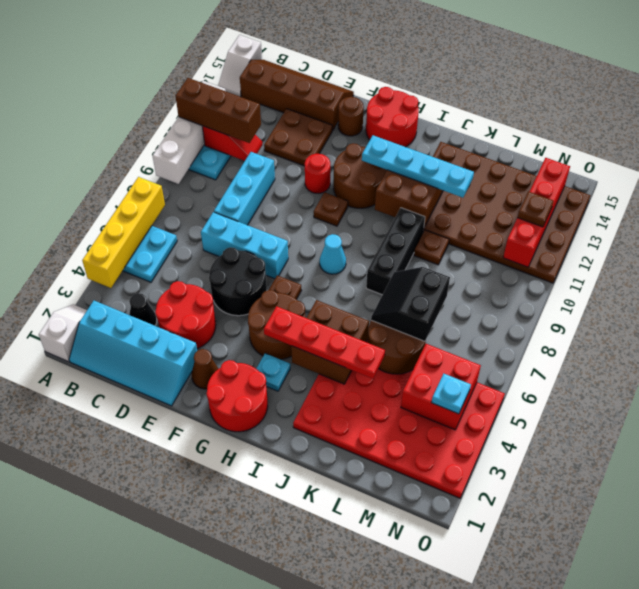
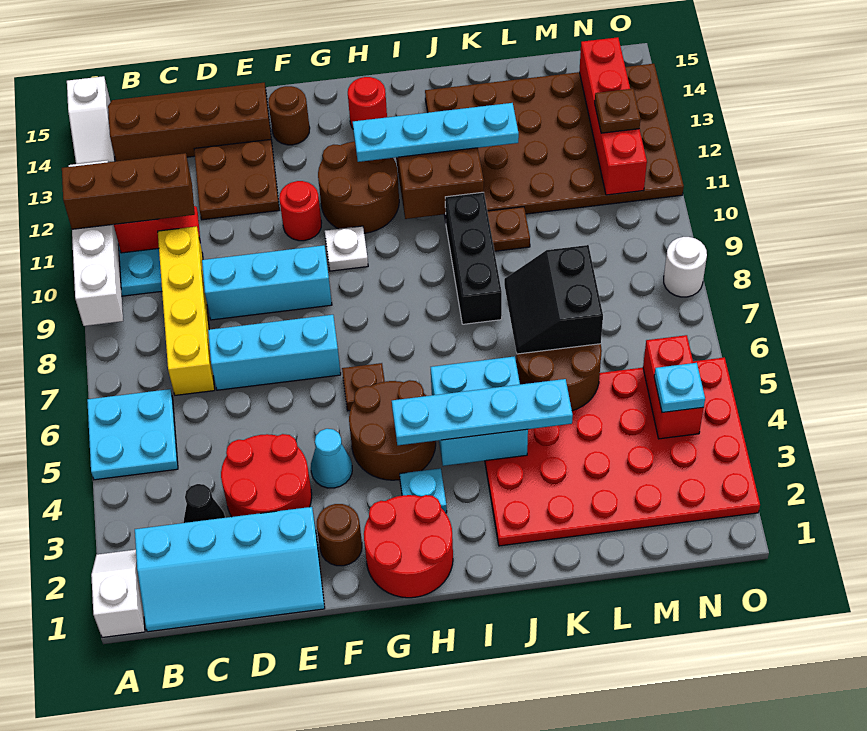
yellow brick A4:A7 level 2 -> yellow brick C7:C10 level 1
cyan brick D8:D10 level 1 -> cyan brick D9:F9 level 1
black round brick E5:F6 level 1 -> none
brown cone F2 level 1 -> brown round brick F2 level 1
brown plate G10 level 1 -> white plate G10 level 1
red round brick G14:H15 level 1 -> red round brick H14 level 1
red plate H4:K4 level 3 -> cyan plate H4:K4 level 3
cyan cone H8 level 1 -> cyan cone F4 level 1
brown brick I4:J5 level 2 -> cyan brick I4:J5 level 2
red brick M4:N5 level 2 -> red brick N4:N5 level 2
none -> white round brick O8 level 1

